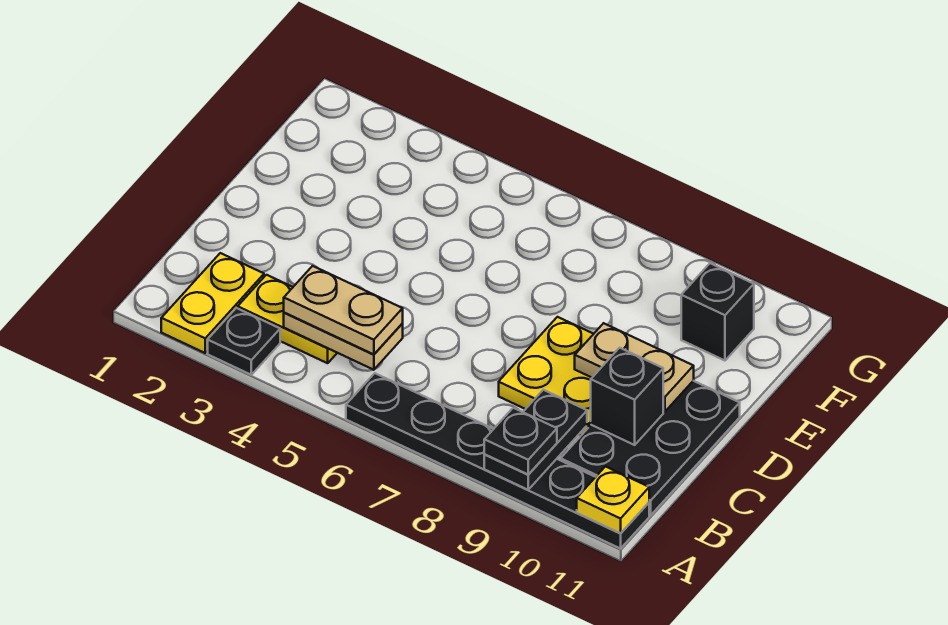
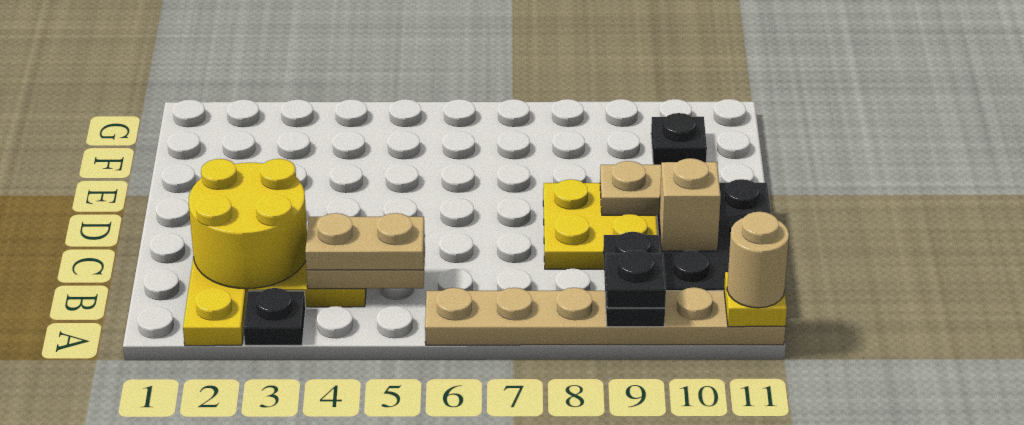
black plate A6:A11 level 1 -> tan plate A6:A11 level 1
none -> tan round brick A11 level 3
none -> yellow round brick B2:C3 level 2
black brick C10 level 2 -> tan brick C10 level 2
black brick F10 level 1 -> black plate F10 level 1

